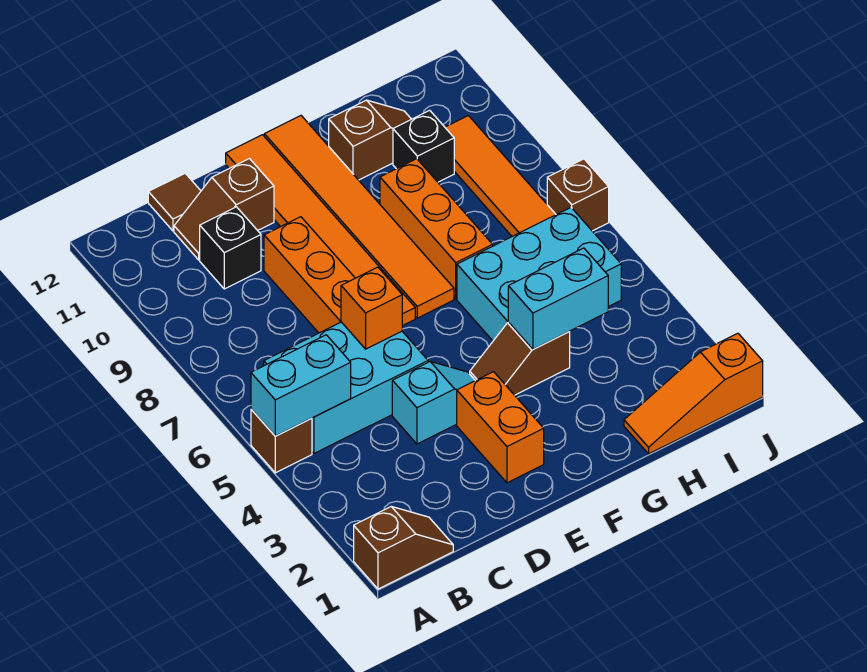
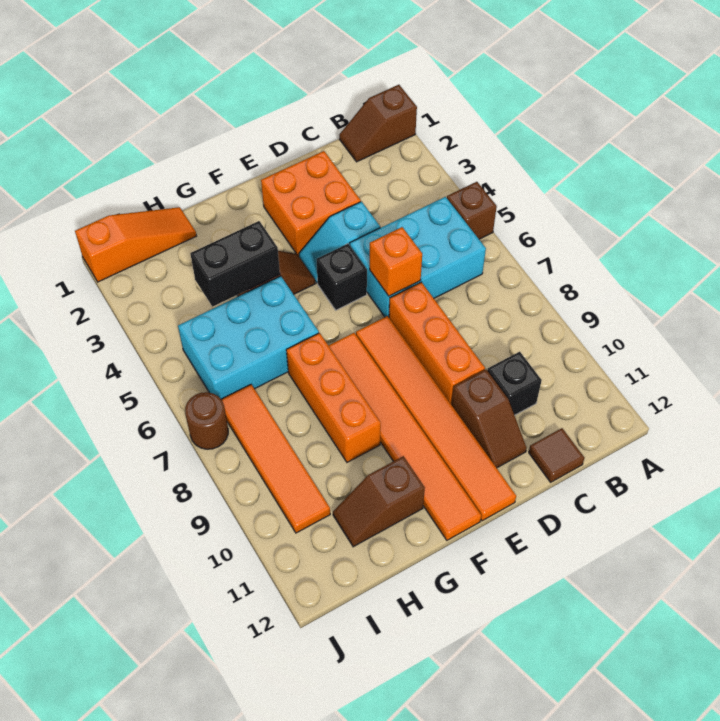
cyan brick A5:B5 level 2 -> none
brown slope C11:D11 level 1 top D -> brown slope D10:D11 level 1 top 10
orange brick E2:E3 level 1 -> orange brick D2:E3 level 1
cyan brick G4:H4 level 2 -> black brick G4:H4 level 2
black brick H10 level 1 -> black brick E5 level 1
brown brick J7 level 1 -> brown round brick J7 level 1

